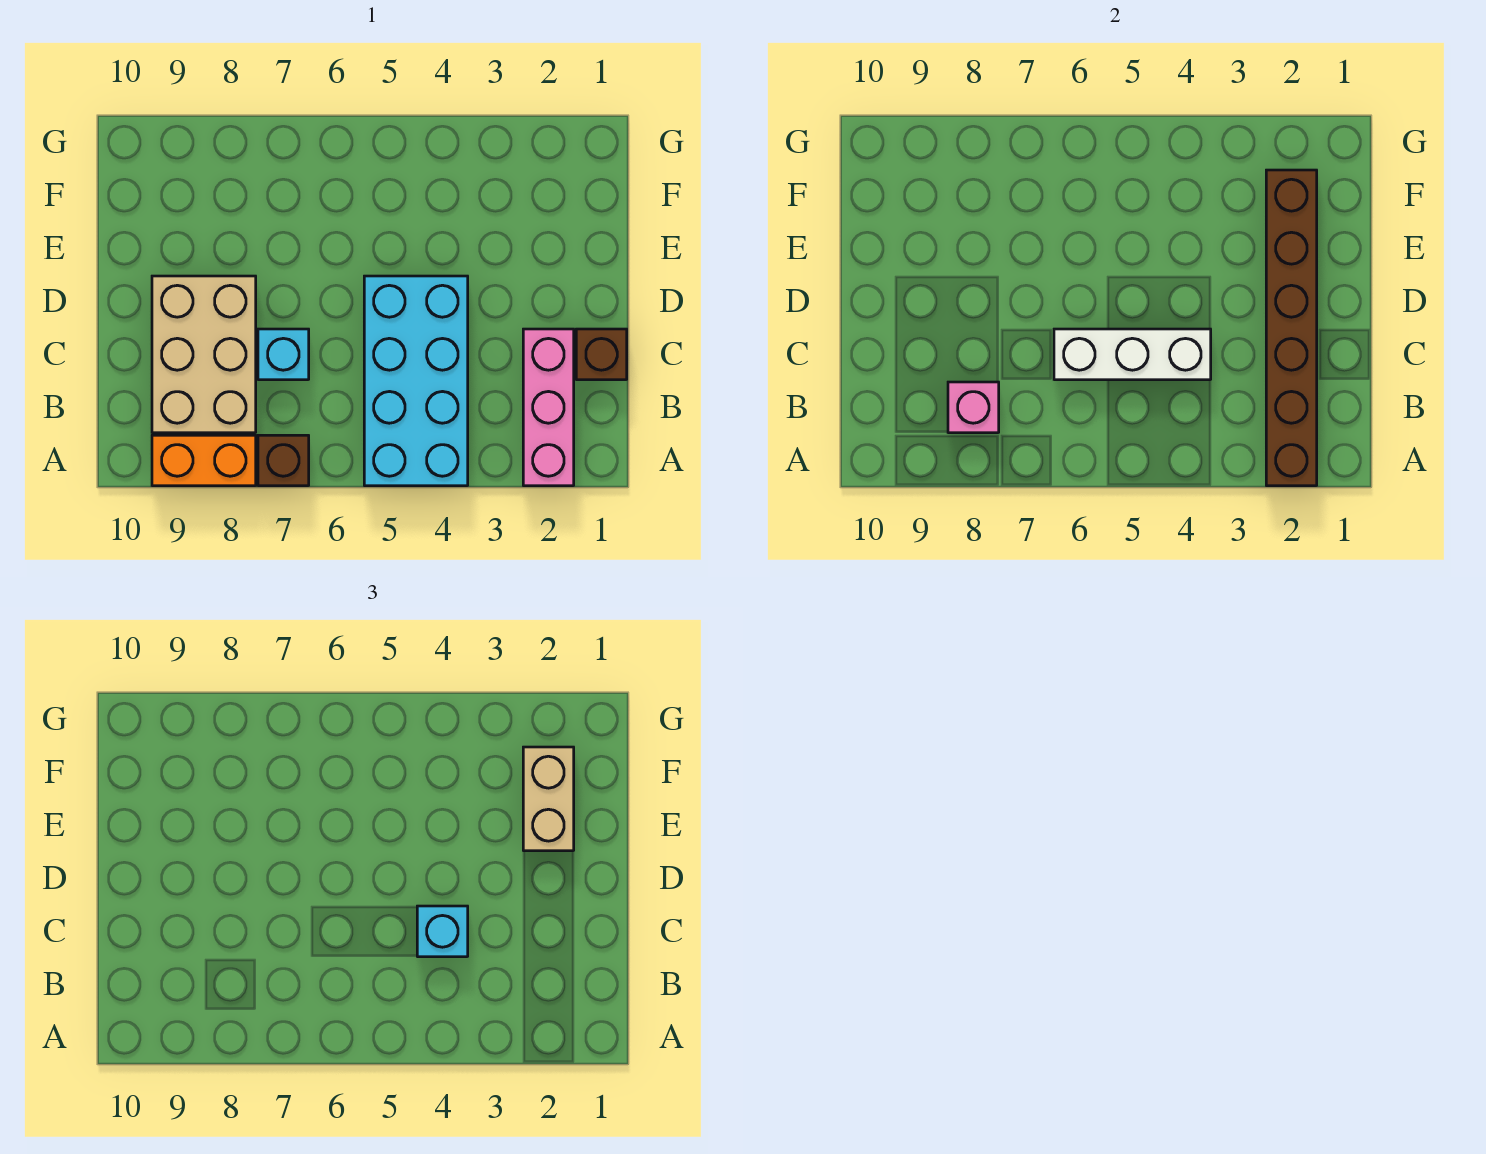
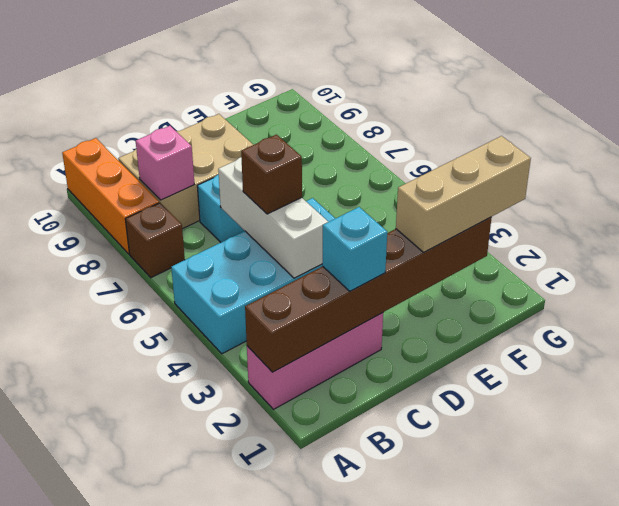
orange brick A8:A9 level 1 -> orange brick A8:A10 level 1
brown brick C1 level 1 -> brown brick C5 level 3
cyan brick C4 level 3 -> cyan brick C2 level 3
tan brick E2:F2 level 3 -> tan brick E2:G2 level 3

